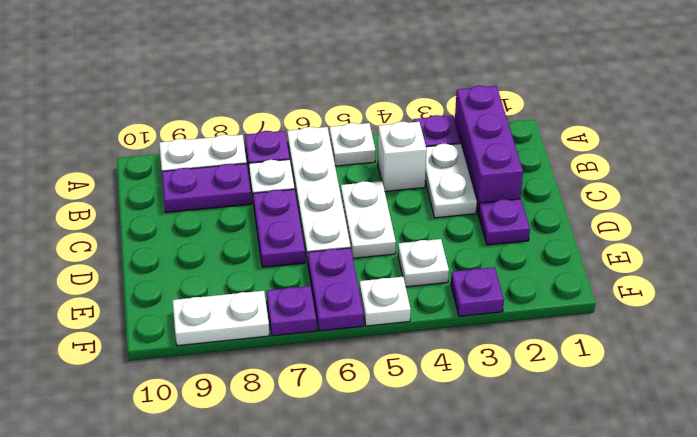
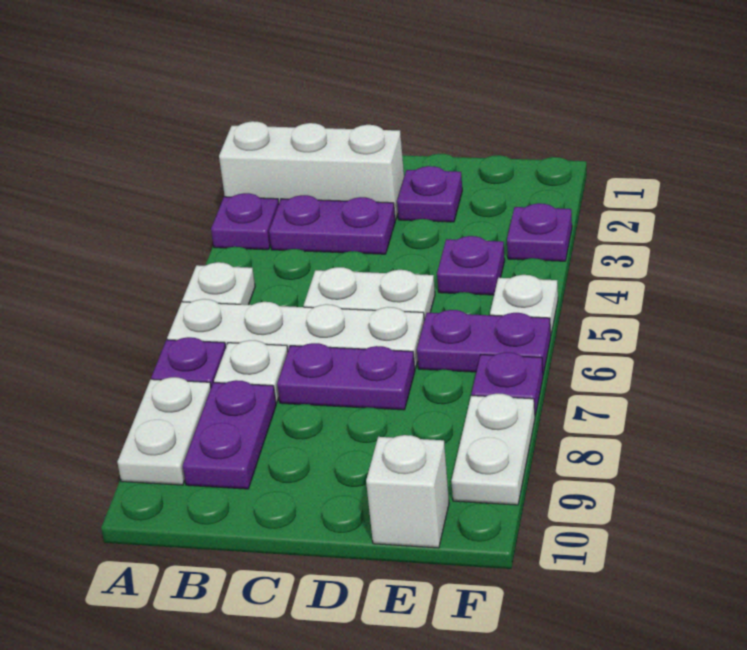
purple brick A2:C2 level 1 -> white brick A2:C2 level 1
white plate B3:C3 level 1 -> purple plate B3:C3 level 1
white brick B4 level 1 -> white brick E10 level 1
white plate E4 level 1 -> purple plate E4 level 1

